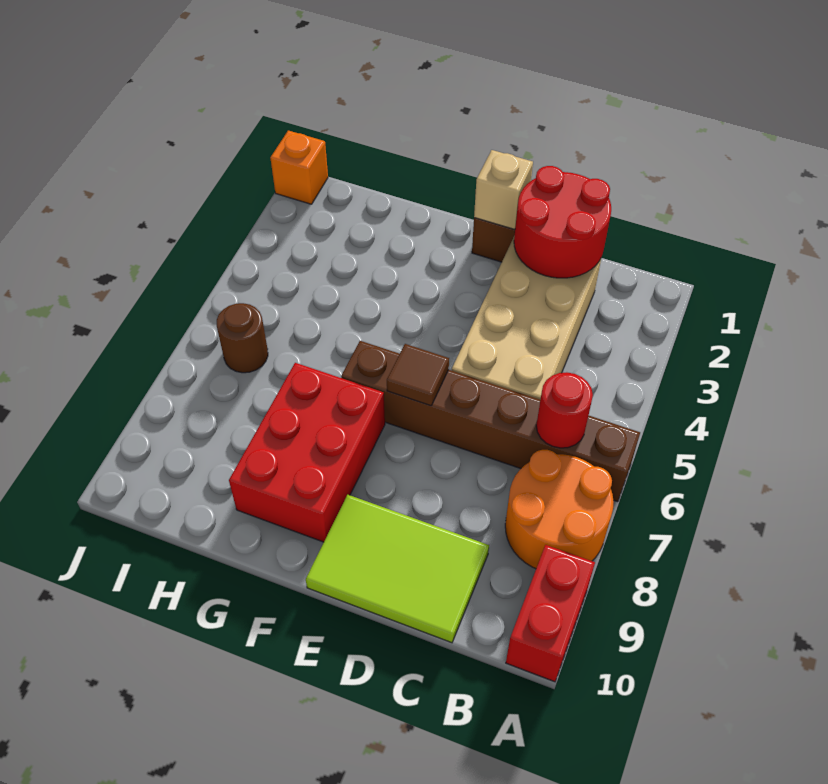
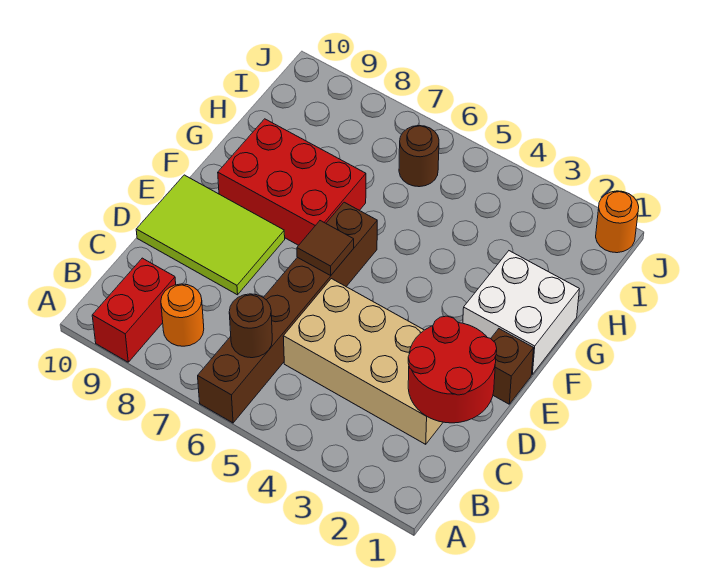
orange round brick A7:B8 level 1 -> orange round brick B8 level 1
red brick A9:A10 level 1 -> red brick A9:B9 level 1
red round brick B6 level 2 -> brown round brick B6 level 2
lime tile C9:E10 level 1 -> lime tile D8:E10 level 1
tan brick E1 level 2 -> none
none -> white brick F1:G2 level 1
orange brick J1 level 1 -> orange round brick J1 level 1

